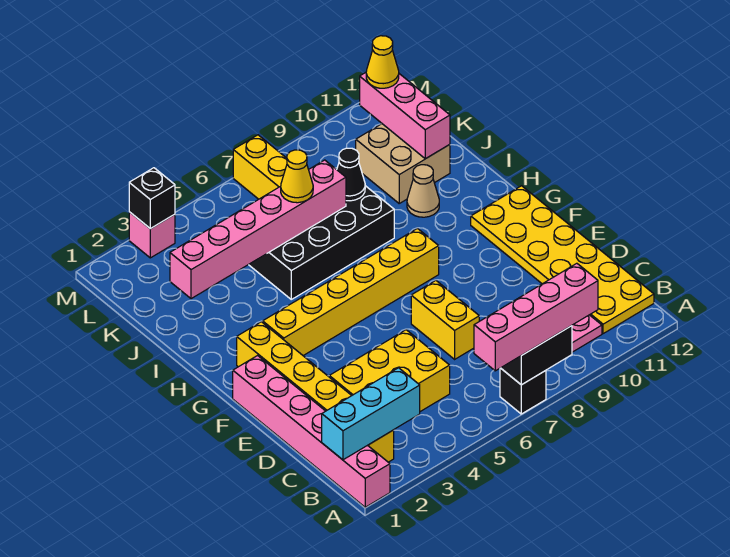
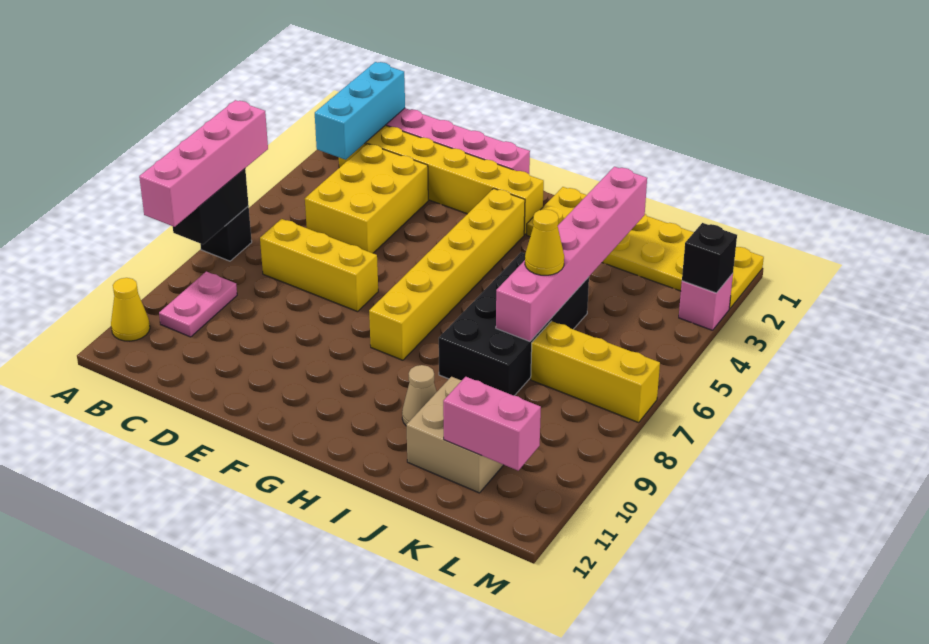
yellow plate B11:G12 level 1 -> yellow plate H1:M2 level 1
yellow brick D7:E7 level 1 -> yellow brick C7:E7 level 1
black cone J8 level 2 -> none
pink brick J11:L11 level 2 -> pink brick K11:L11 level 2
yellow cone L11 level 3 -> yellow cone A11 level 1

